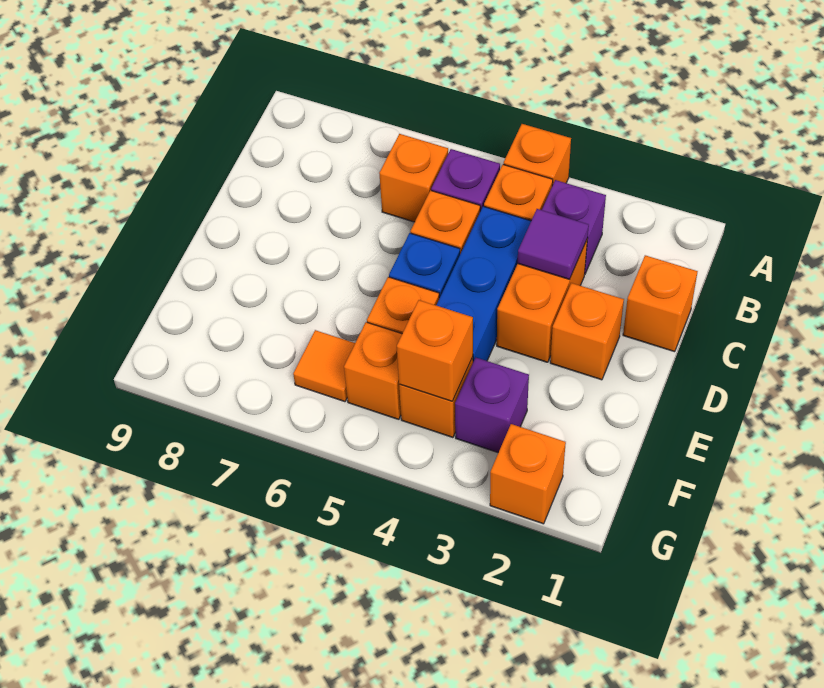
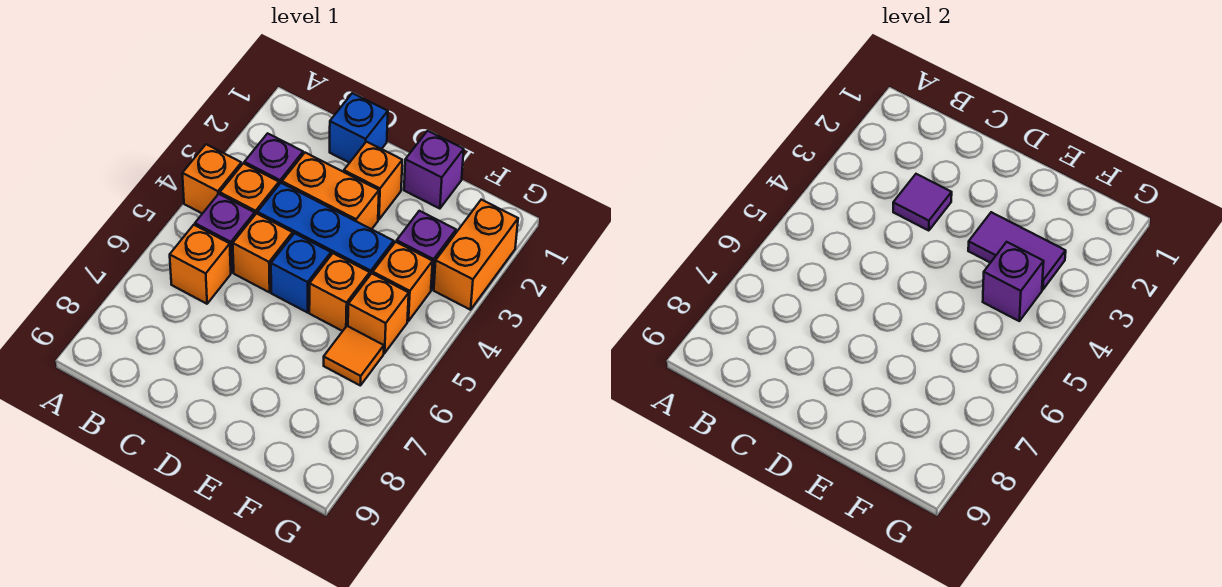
orange brick C1 level 1 -> blue brick C1 level 1
none -> purple brick E1 level 1
none -> purple tile E3:F3 level 2
orange brick F4 level 2 -> purple brick F4 level 2
orange brick G2 level 1 -> orange brick G2:G3 level 1

